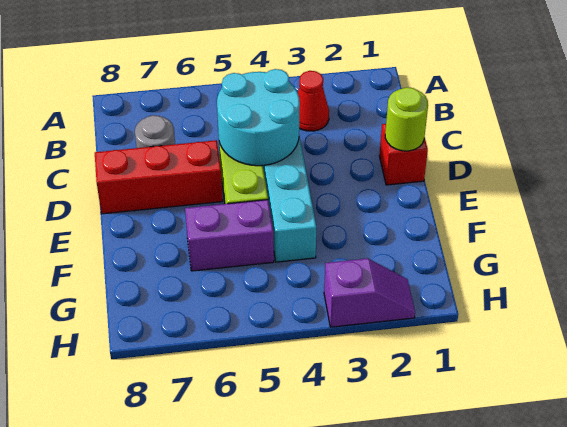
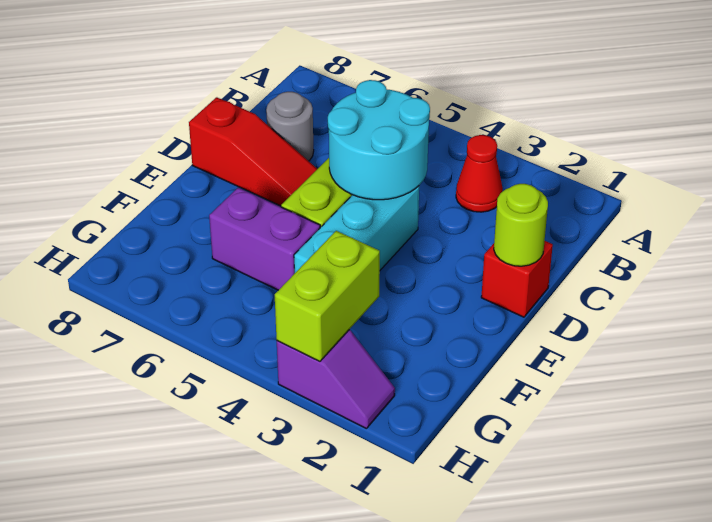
red brick D6:D8 level 1 -> red slope D6:D8 level 1 top 8
none -> lime brick G3:H3 level 2

